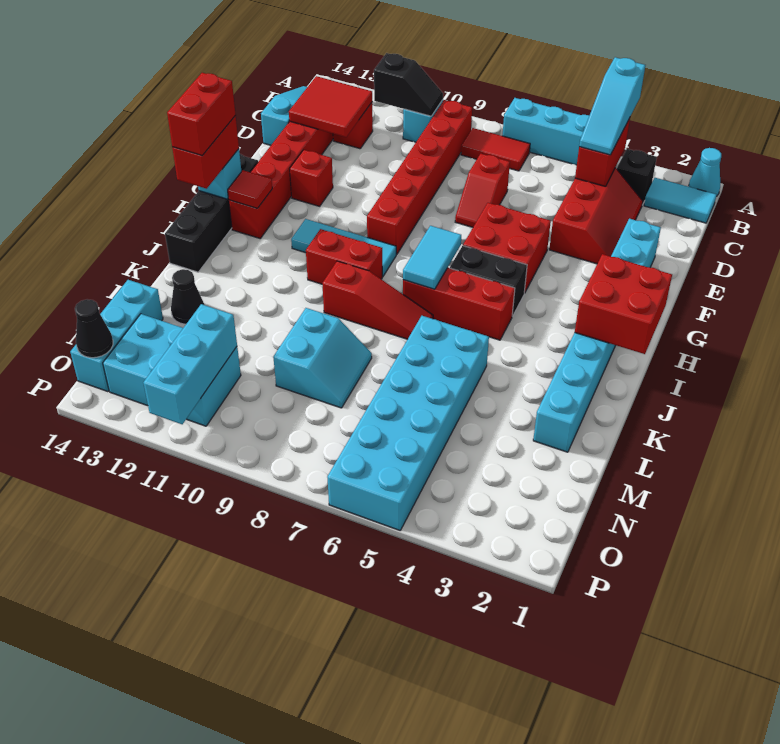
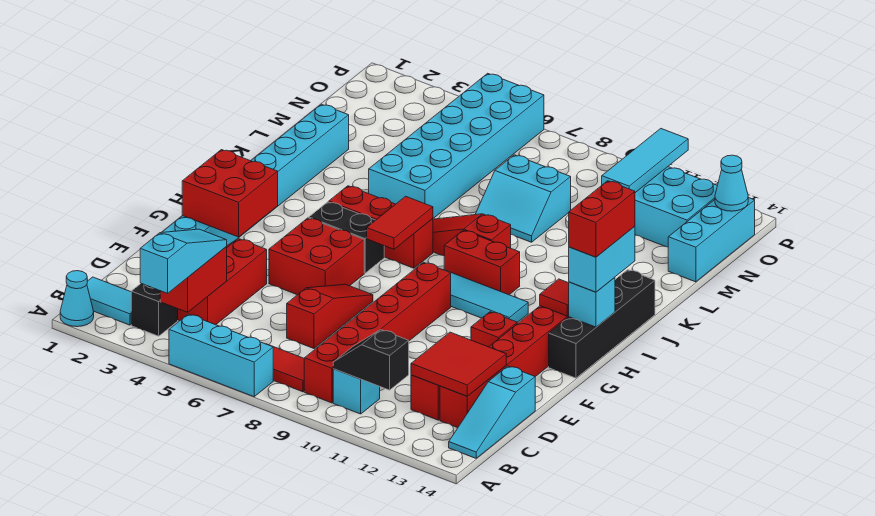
red slope D7:E7 level 1 top D -> red slope D7:F7 level 1 top D
red brick H1:I2 level 2 -> red brick F2:G3 level 2
cyan tile H7:I7 level 2 -> red tile H7:I7 level 2
red brick H14:I14 level 3 -> cyan brick H14:I14 level 3
cyan slope L8:M9 level 1 top 9 -> cyan slope L8:M9 level 1 top M
black cone L13 level 1 -> none
cyan brick N11:P11 level 2 -> cyan tile N11:P11 level 2
black cone O14 level 2 -> cyan cone O14 level 2

